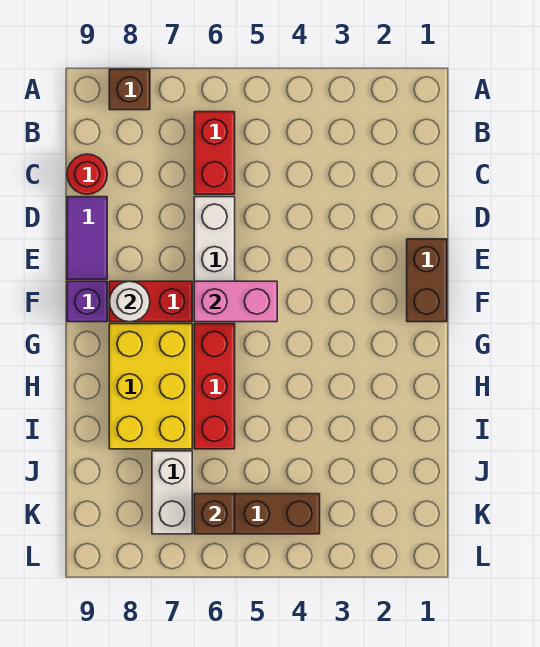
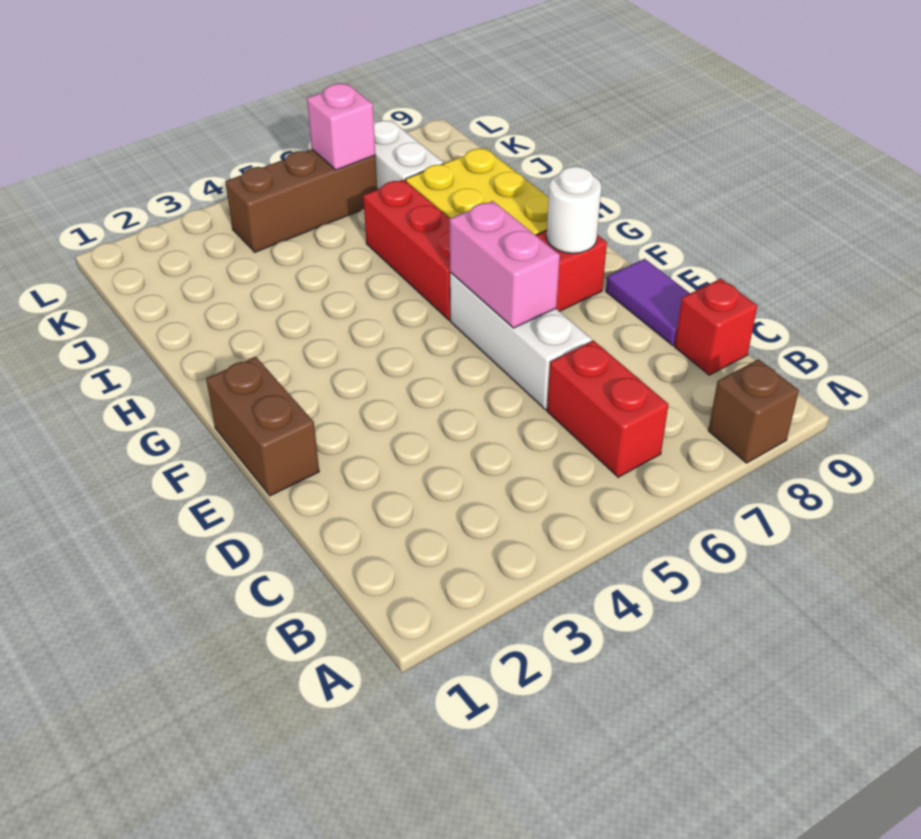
red round brick C9 level 1 -> red brick C9 level 1
pink brick F5:F6 level 2 -> pink brick E6:F6 level 2
purple brick F9 level 1 -> none
brown brick K6 level 2 -> pink brick K6 level 2

